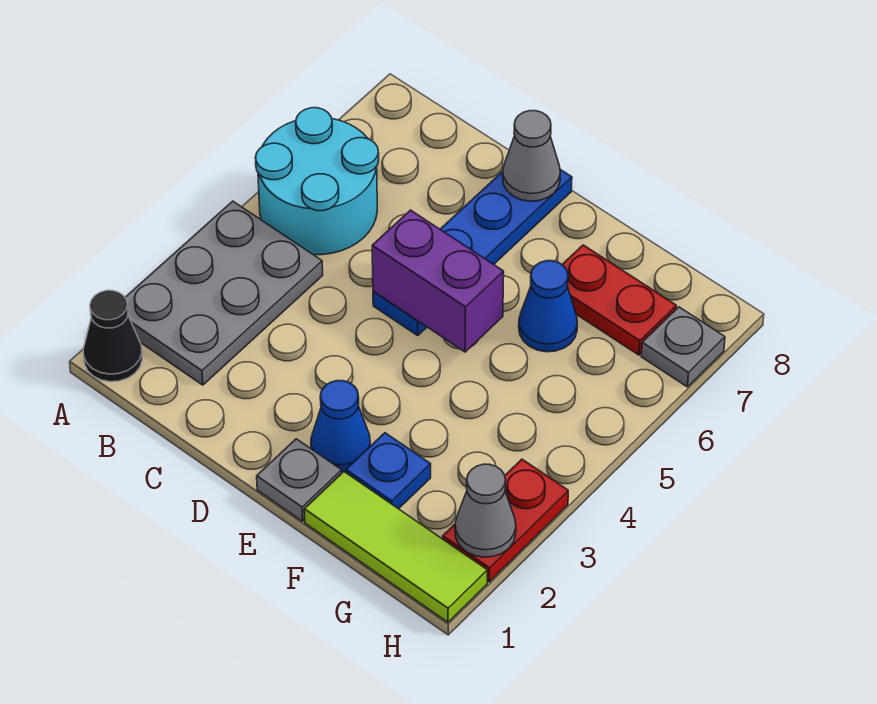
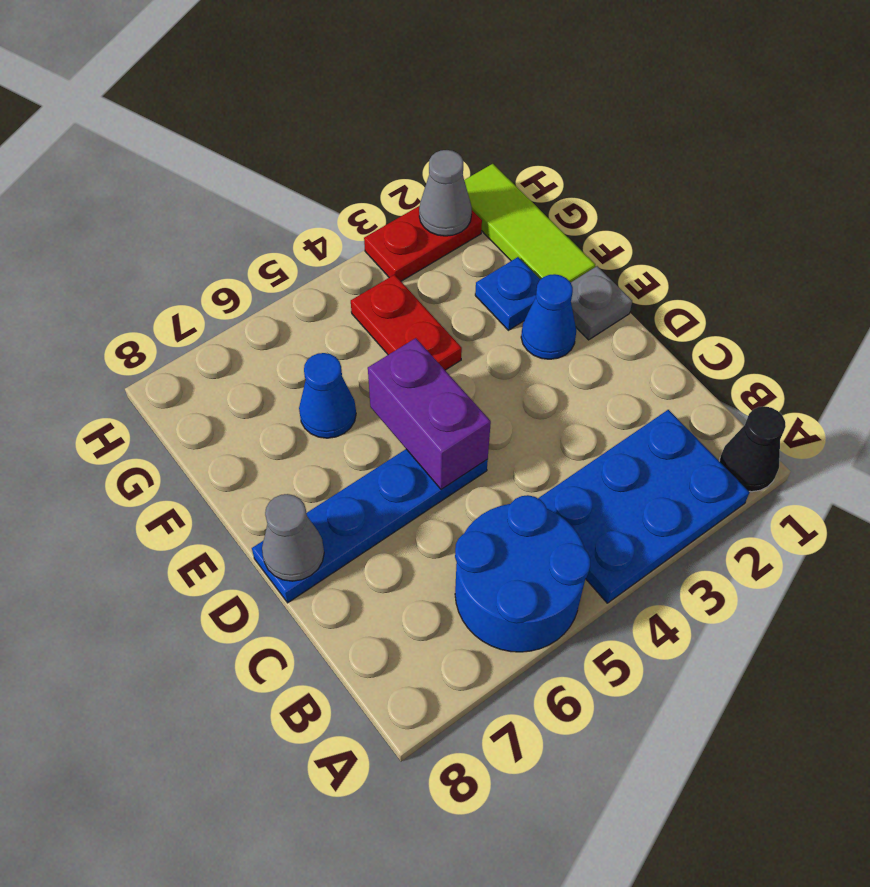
grey plate A2:B4 level 1 -> blue plate A2:B4 level 1
cyan round brick A5:B6 level 1 -> blue round brick A5:B6 level 1
red plate F7:G7 level 1 -> red plate F4:G4 level 1
grey plate H7 level 1 -> none

